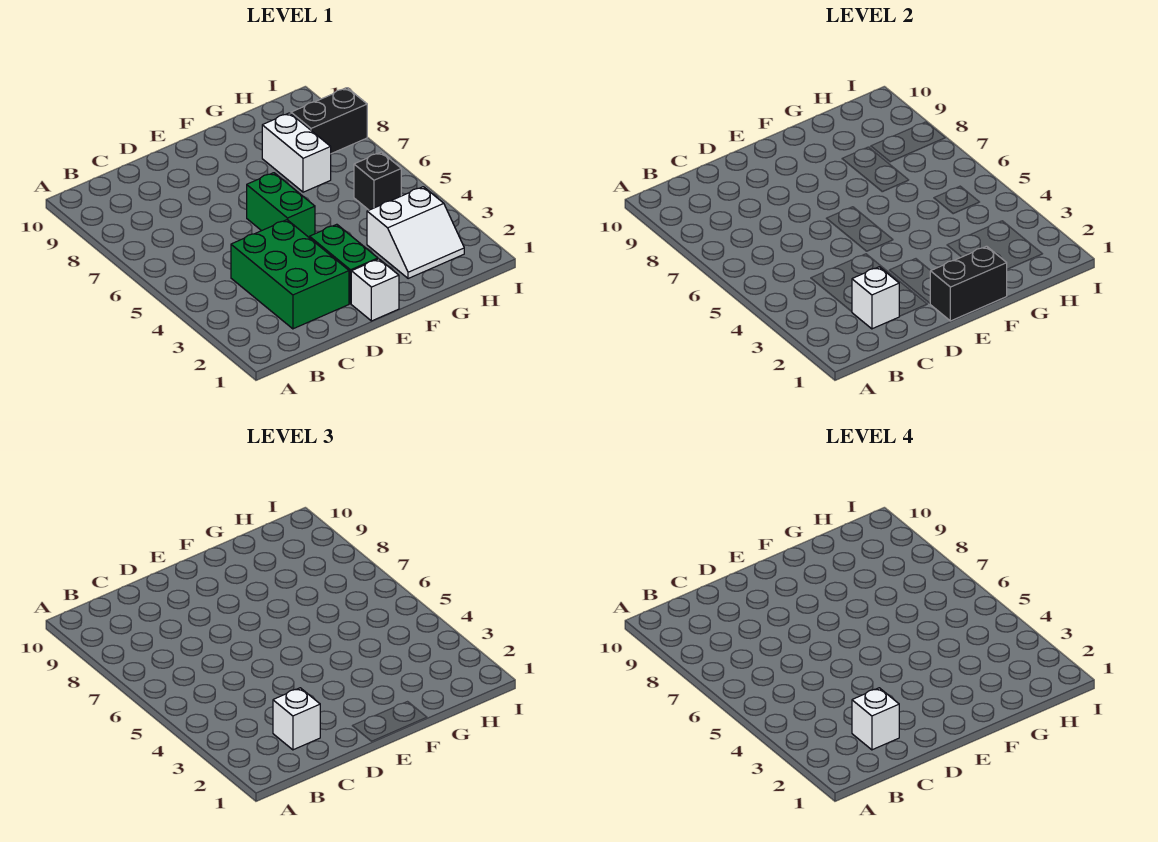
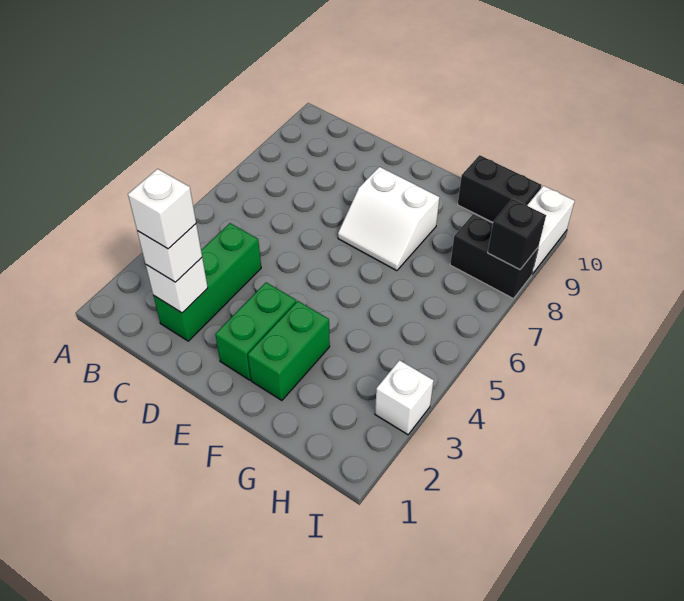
green brick C2:D4 level 1 -> green brick C2:C4 level 1
white brick E1 level 1 -> white brick I3 level 1
black brick E1:F1 level 2 -> black brick G10:H10 level 1
green brick E5:E6 level 1 -> green brick F2:F3 level 1
white slope G2:H3 level 1 top 3 -> white slope E7:F8 level 1 top 8
white brick G7:G8 level 1 -> white brick I9:I10 level 1
black brick H5 level 1 -> black brick I8 level 2

